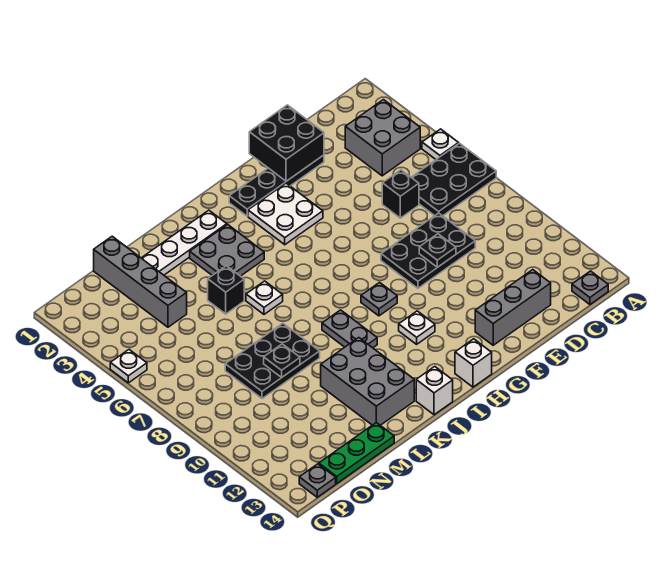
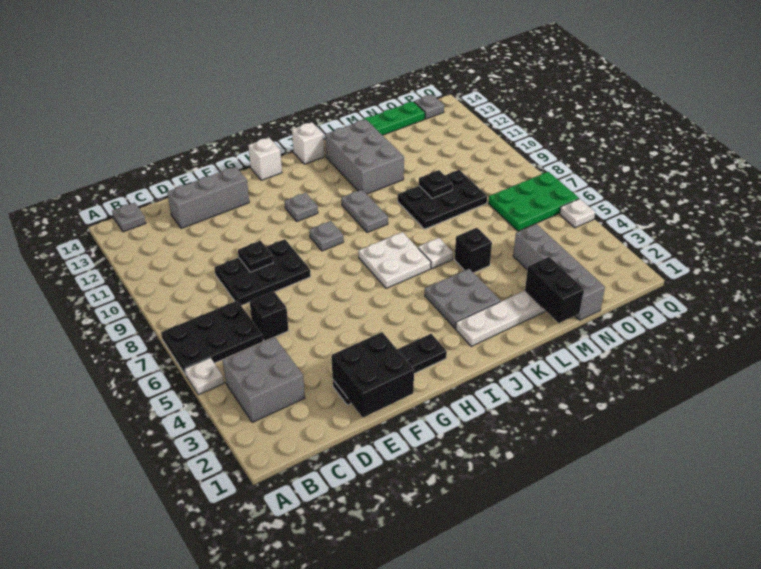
white plate G3:H4 level 1 -> white plate I6:J7 level 1
white plate H11 level 1 -> grey plate H11 level 1
none -> black brick M1:M2 level 2
none -> green plate O6:Q7 level 1

